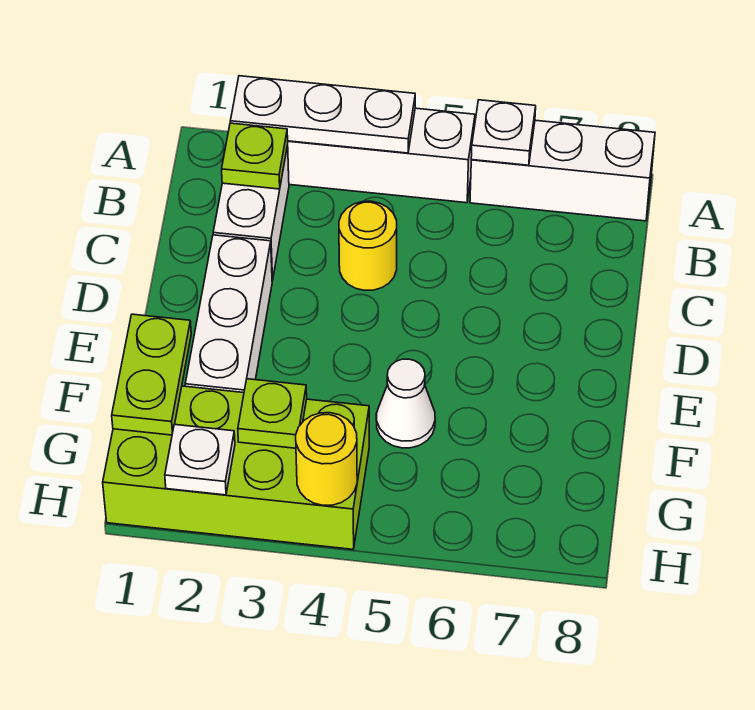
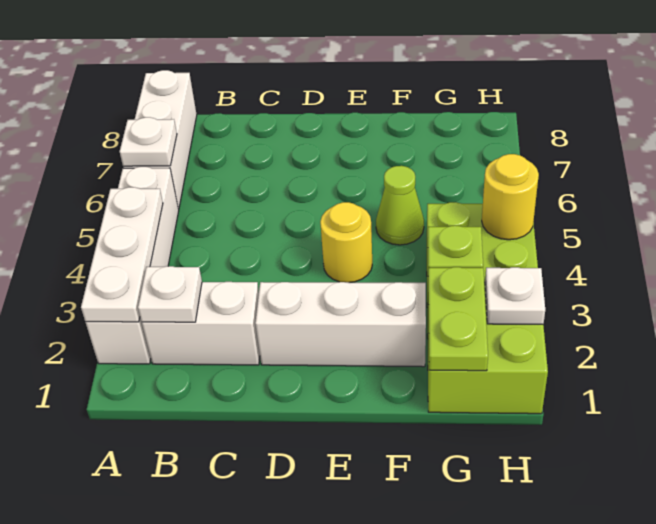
lime plate B2 level 2 -> white plate B2 level 2
yellow round brick C4 level 1 -> yellow round brick E4 level 1
lime plate F1:G1 level 2 -> lime plate G1:G2 level 2
white cone F5 level 1 -> lime cone F5 level 1

